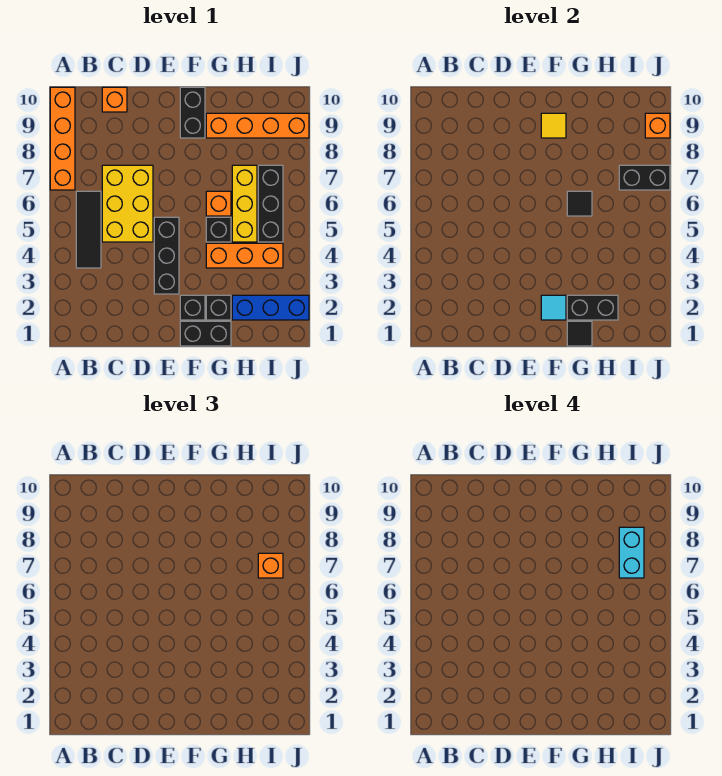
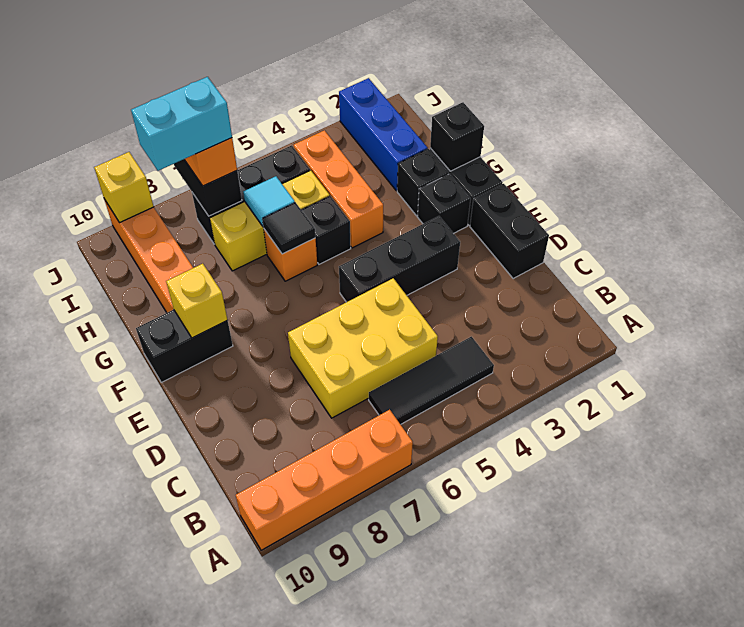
orange brick C10 level 1 -> none
cyan tile F2 level 2 -> cyan tile H6 level 2
yellow tile F9 level 2 -> yellow brick F9 level 2
black tile G1 level 2 -> black brick G1 level 2
black brick G2:H2 level 2 -> black brick D1:E1 level 1
orange brick J9 level 2 -> yellow brick J9 level 2

